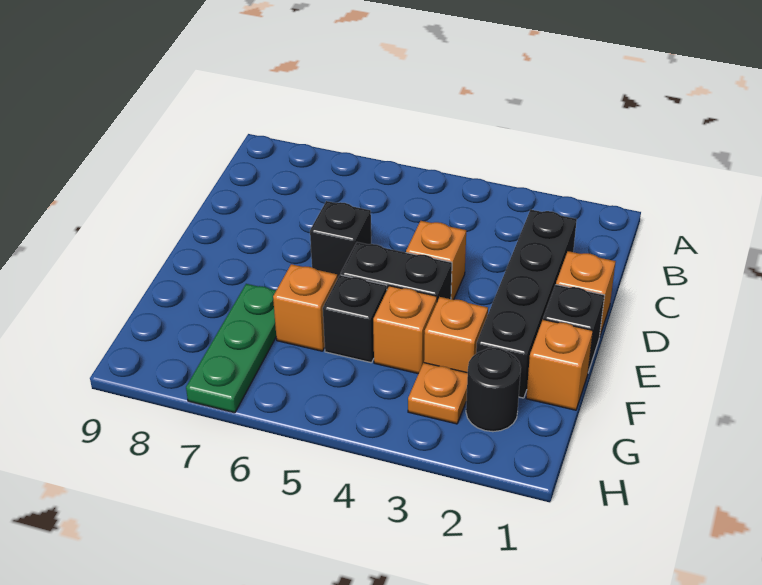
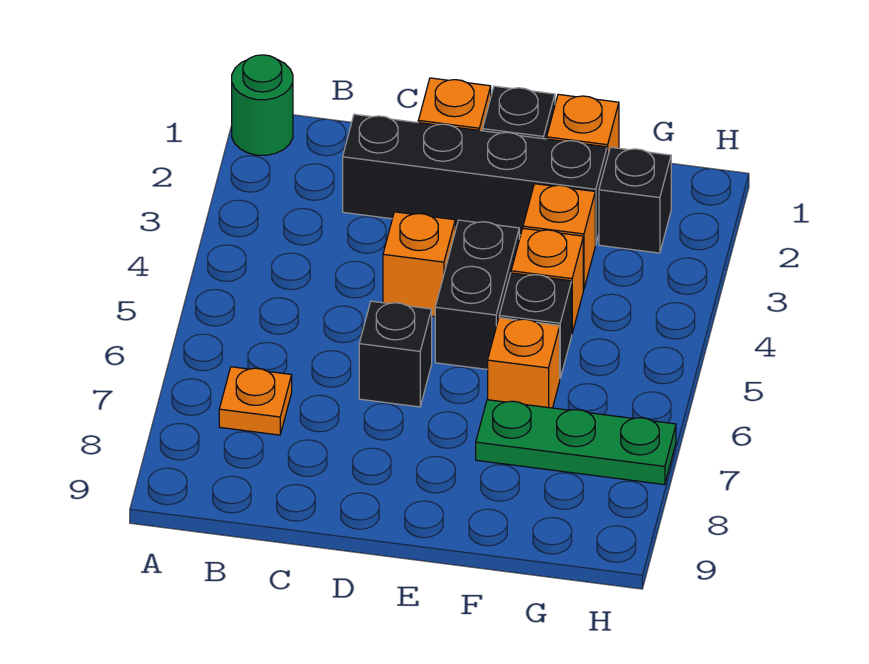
none -> green round brick A1 level 1
black round brick G2 level 1 -> black brick G2 level 1
orange plate G3 level 1 -> orange plate B7 level 1

